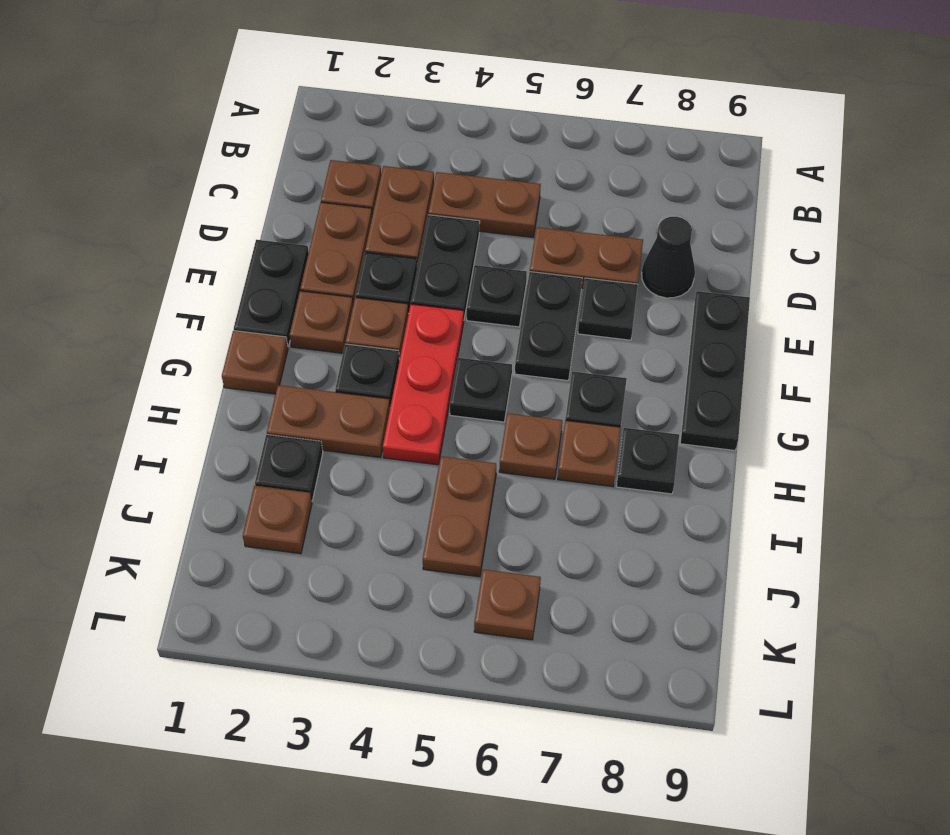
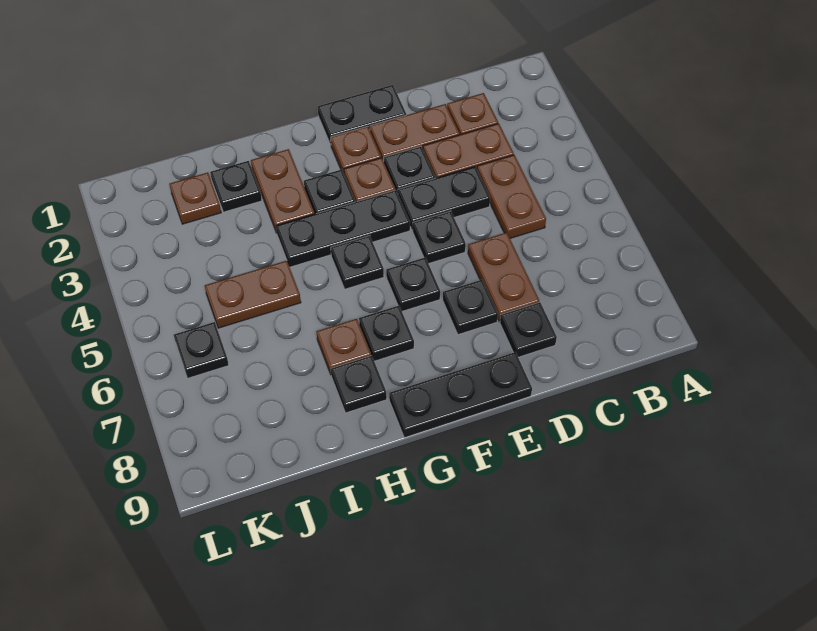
black cone D8 level 1 -> black plate D8 level 1
black plate E6:F6 level 1 -> black plate F6 level 1
red plate F4:H4 level 1 -> black plate F4:H4 level 1
brown plate G1 level 1 -> none
brown plate H6 level 1 -> none
brown plate K6 level 1 -> black plate K6 level 1

